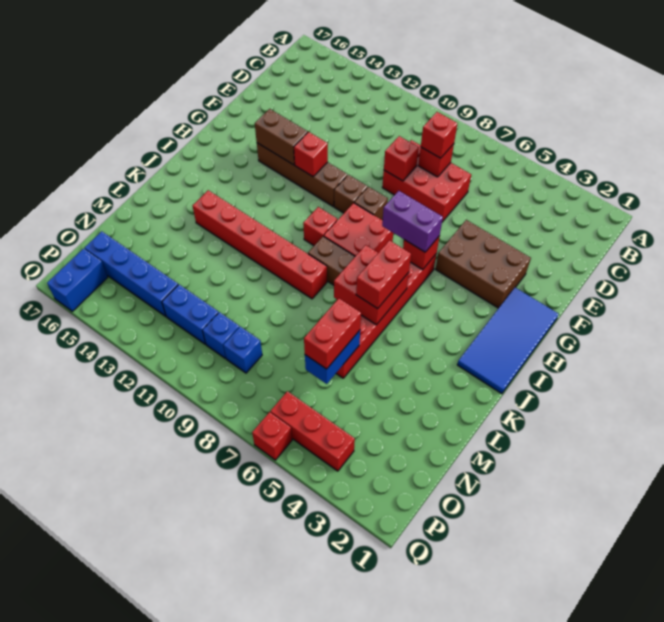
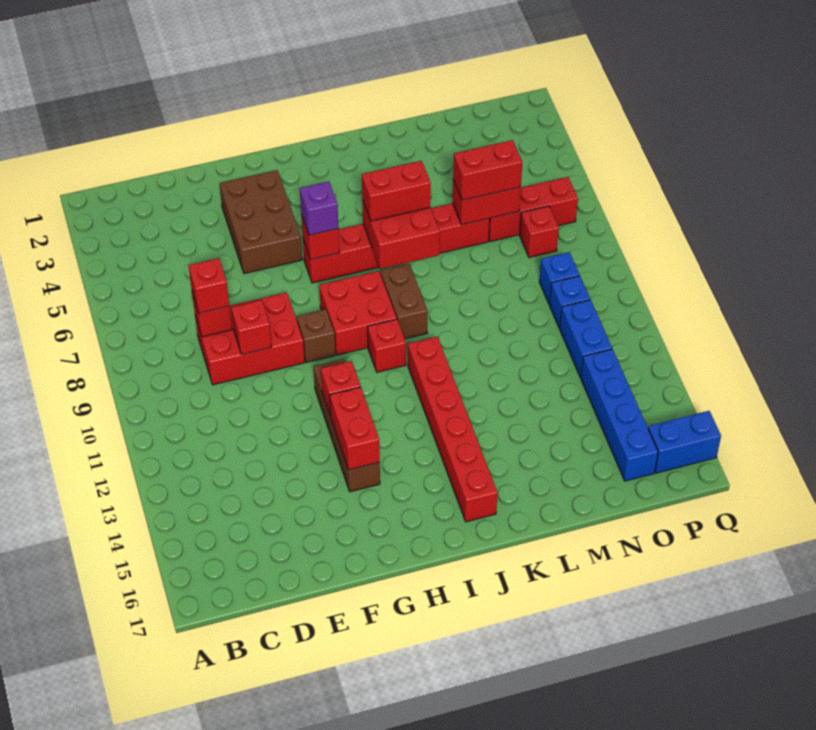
red brick D7:E9 level 1 -> red brick D8:F9 level 1
blue tile G1:J2 level 1 -> none
brown brick G10 level 1 -> none
brown brick G13:G14 level 2 -> red brick G13:G14 level 2
purple brick H6:H7 level 3 -> purple brick H6 level 3
red brick K9:K14 level 1 -> red brick J11:J16 level 1
blue brick M6:N6 level 2 -> red brick M6:N6 level 2
red brick P4:P6 level 1 -> red brick N6:P6 level 1
red brick Q6 level 1 -> red brick O7 level 1

